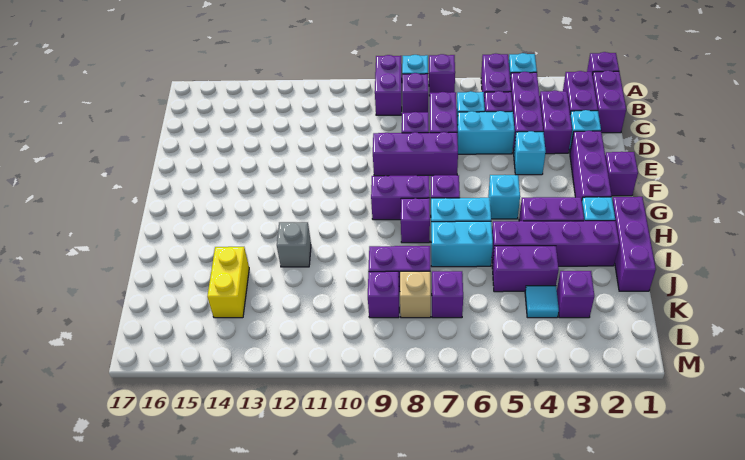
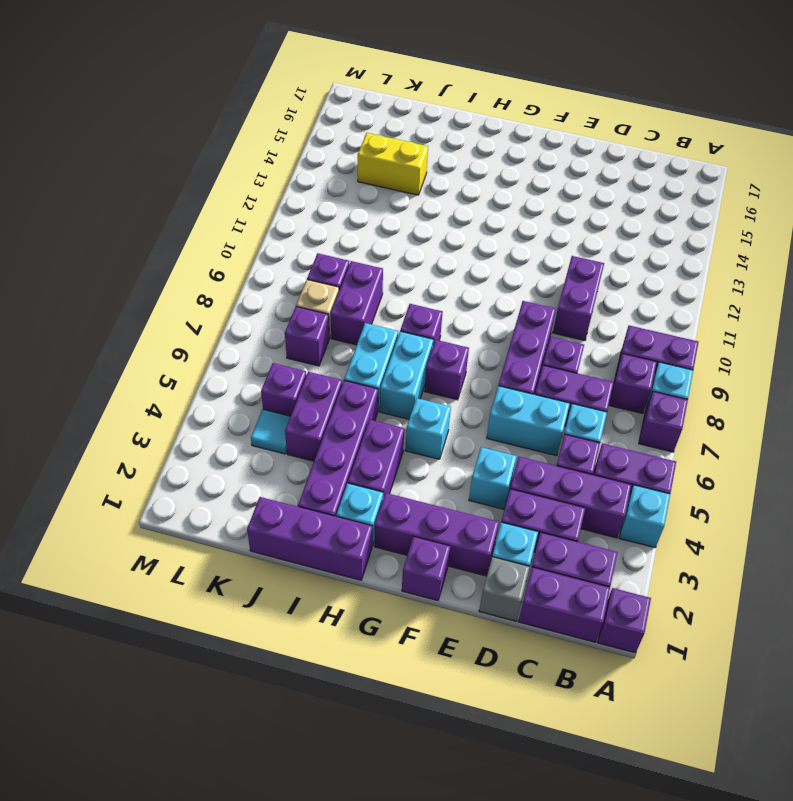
cyan brick D5:D6 level 1 -> cyan brick D6:E6 level 1
purple brick G8:G9 level 1 -> purple brick D10:D11 level 1
grey brick I12 level 1 -> grey brick D1 level 1
purple brick K3 level 1 -> purple brick K5 level 1

